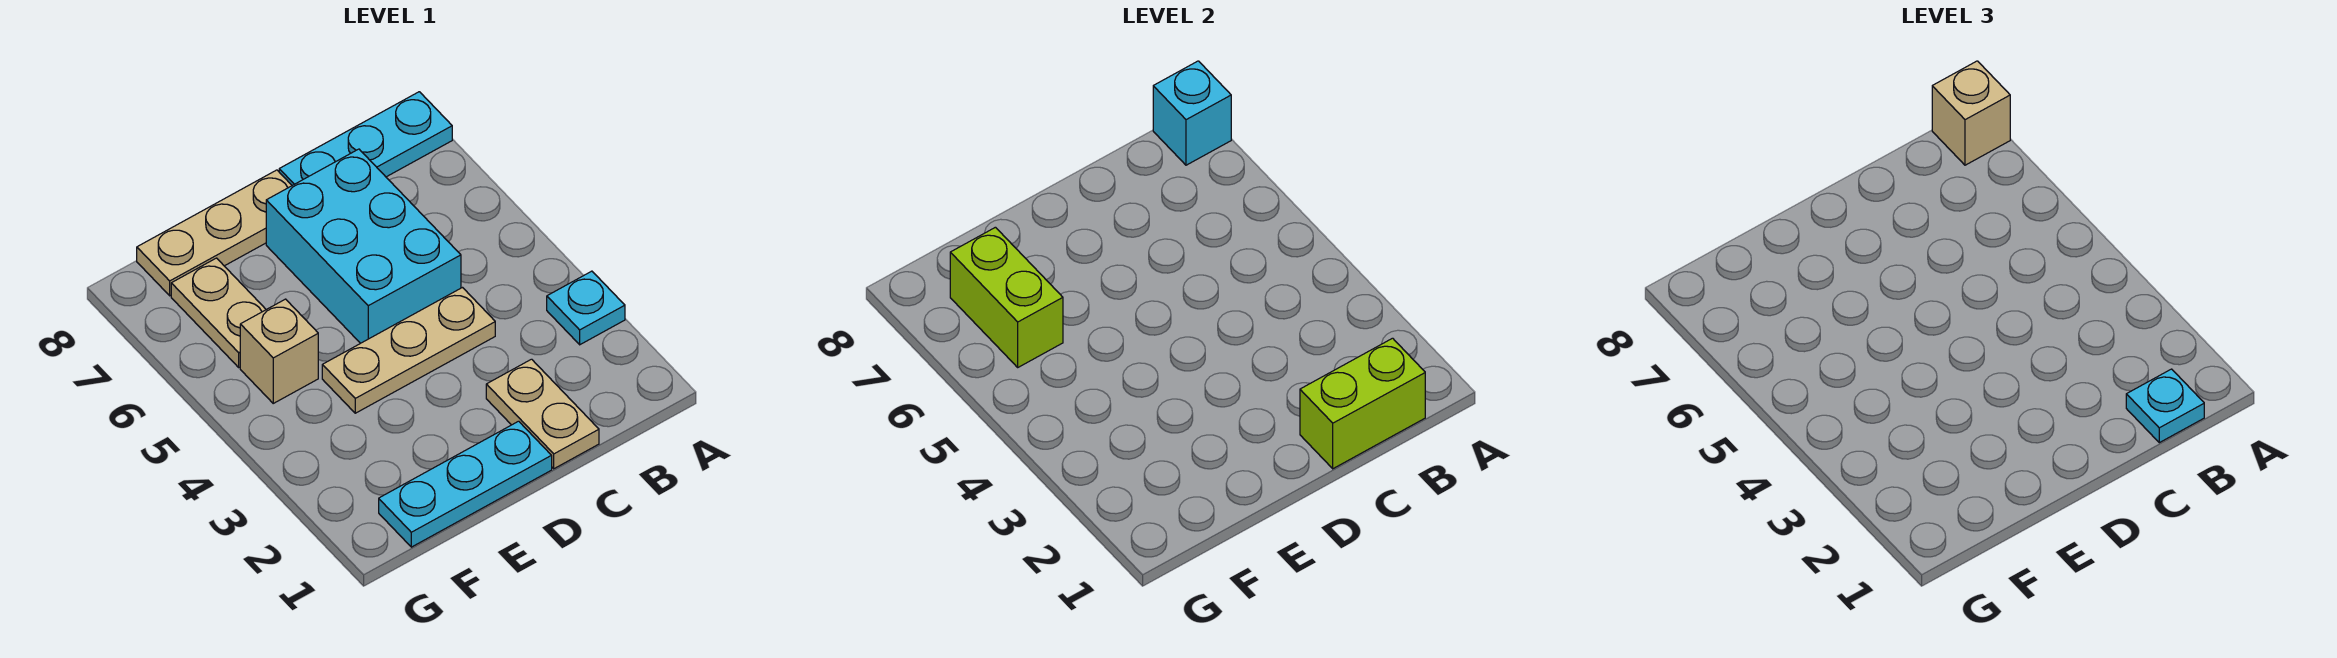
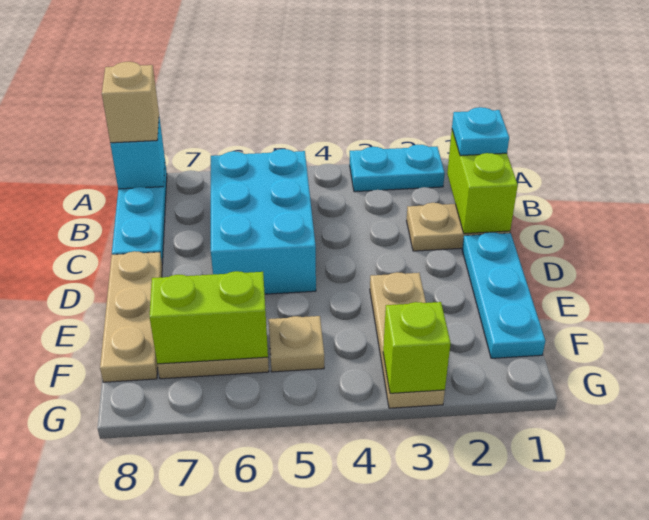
cyan plate A3 level 1 -> cyan plate A2:A3 level 1
tan plate C4:E4 level 1 -> tan plate E3:G3 level 1
cyan brick C5:D7 level 1 -> cyan brick B5:D6 level 1
tan brick F5 level 1 -> tan plate F5 level 1
none -> lime brick G3 level 2

